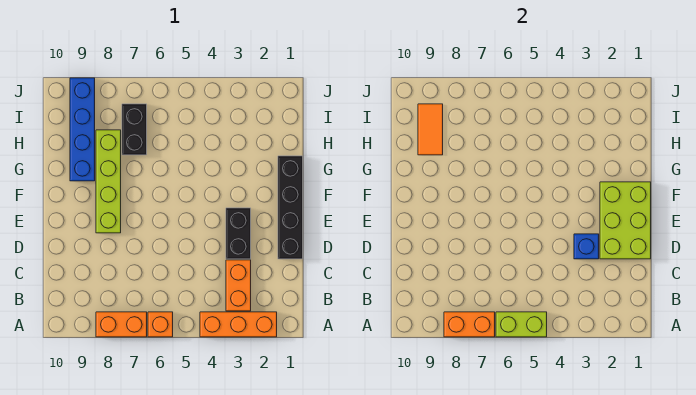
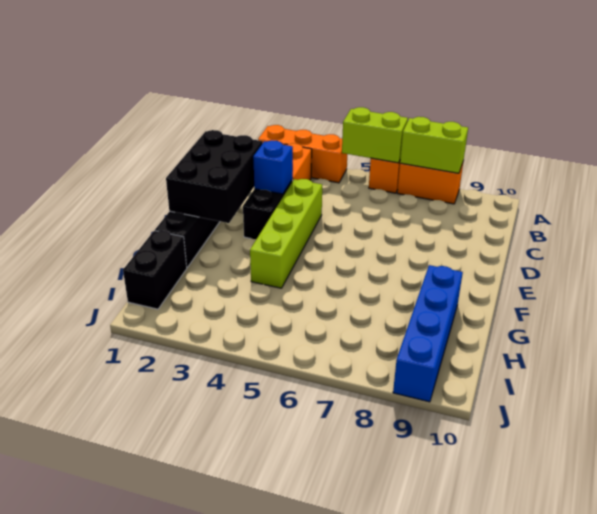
orange brick A7:A8 level 2 -> lime brick A7:A8 level 2
lime brick D1:F2 level 2 -> black brick D1:F2 level 2
lime brick E8:H8 level 1 -> lime brick D4:G4 level 1
black brick H7:I7 level 1 -> black brick H1:I1 level 1
orange tile H9:I9 level 2 -> none

